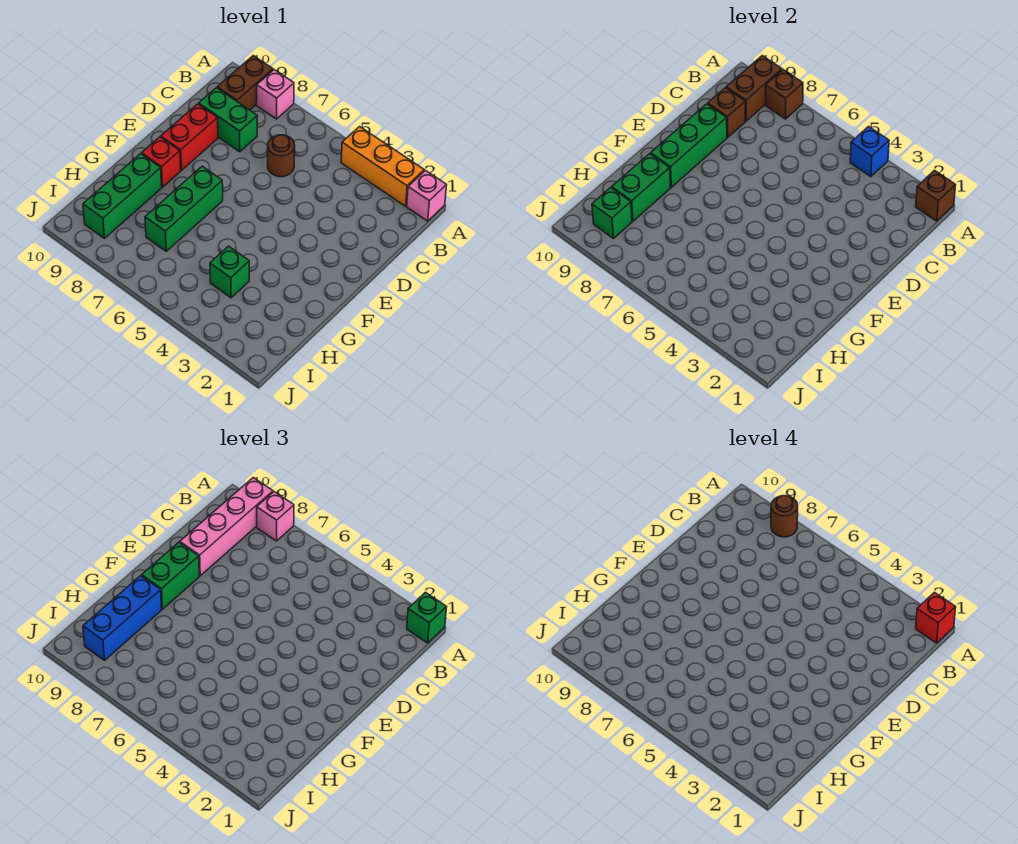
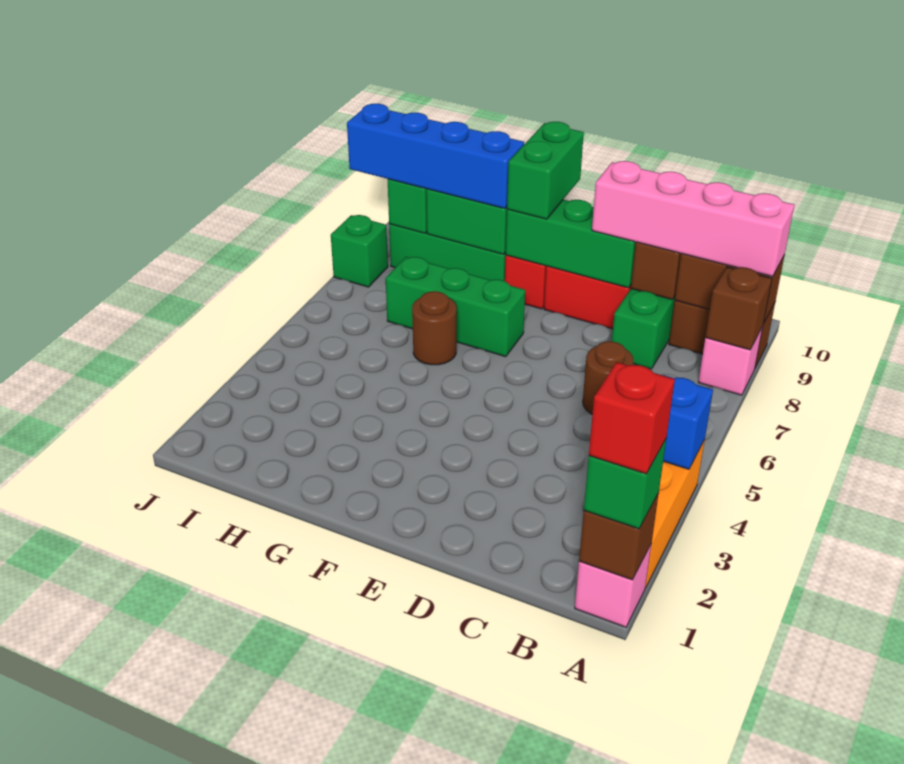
pink brick A8 level 3 -> none
brown round brick A8 level 4 -> brown round brick G6 level 1
green brick E9:F9 level 3 -> green brick F9:F10 level 3
blue brick G9:I9 level 3 -> blue brick G9:J9 level 3
green brick H4 level 1 -> green brick J8 level 1

